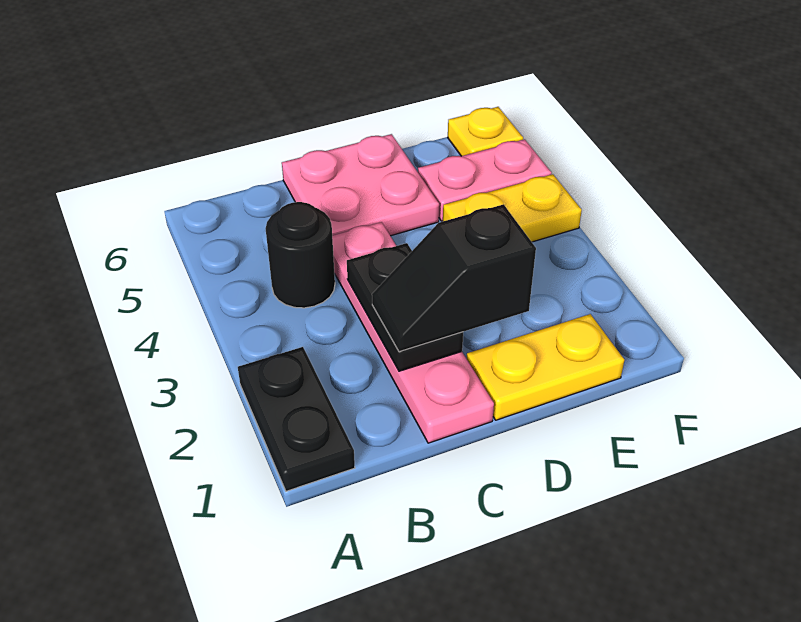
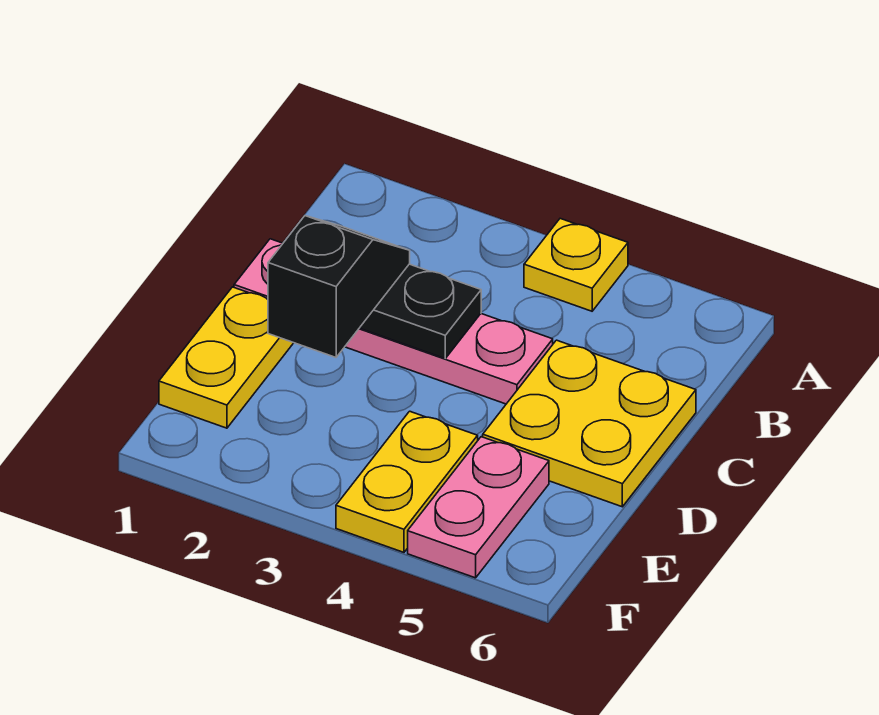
black plate A1:A2 level 1 -> none
black round brick B4 level 1 -> none
pink plate C5:D6 level 1 -> yellow plate C5:D6 level 1
yellow plate F6 level 1 -> yellow plate A4 level 1

